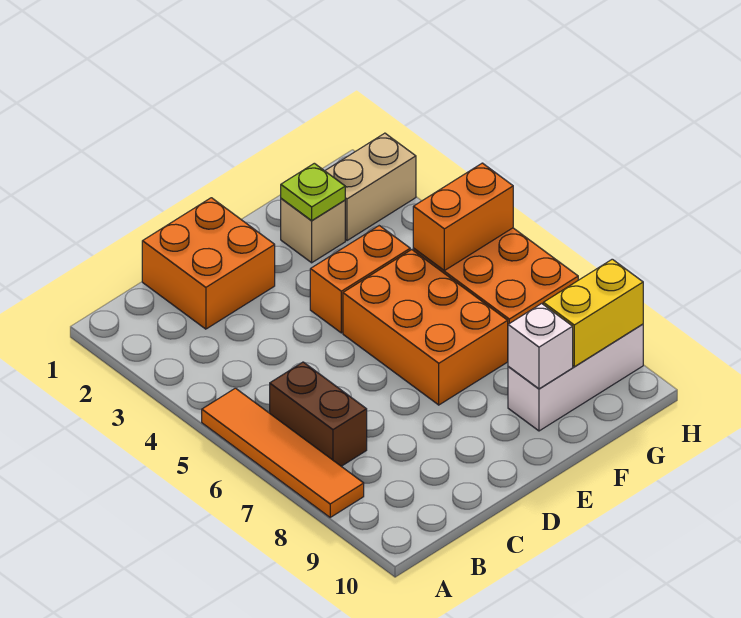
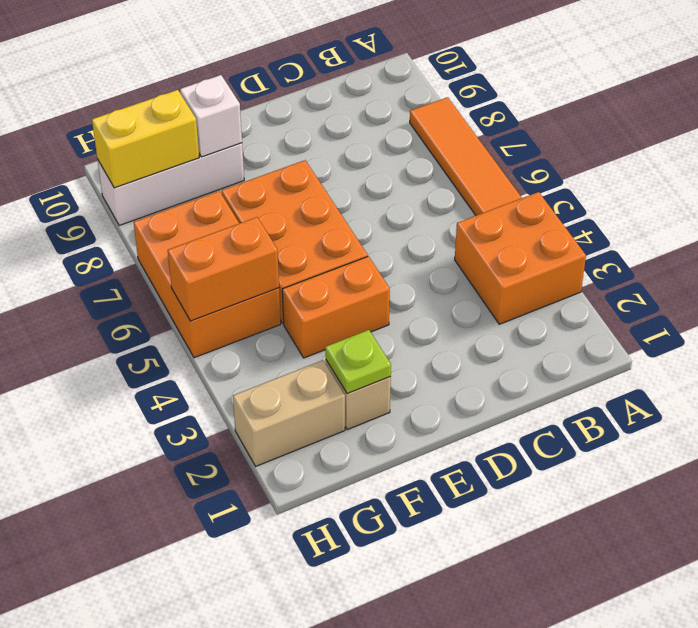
brown brick B6:B7 level 1 -> none
orange brick C1:D2 level 1 -> orange brick A3:B4 level 1

